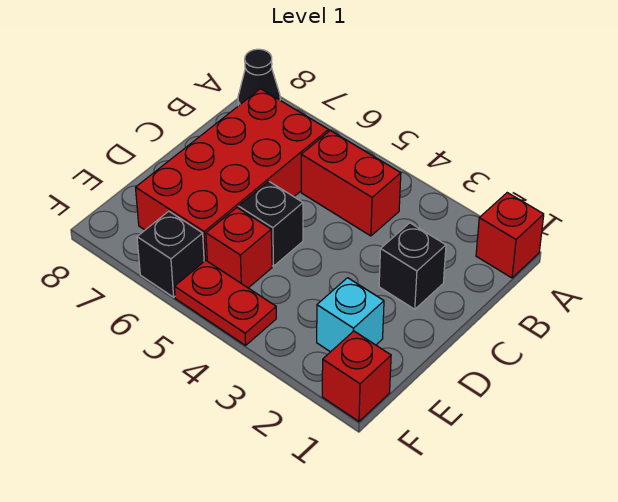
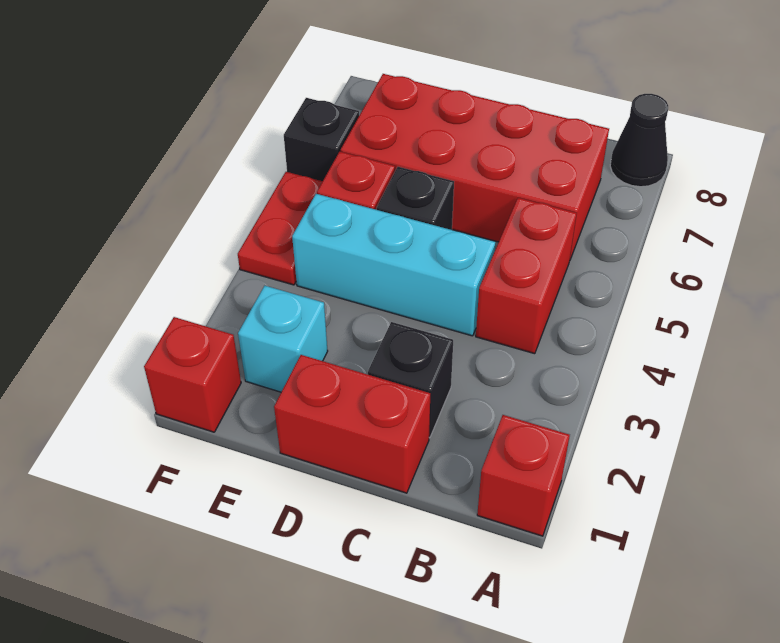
none -> red brick C1:D1 level 1
none -> cyan brick C4:E4 level 1

